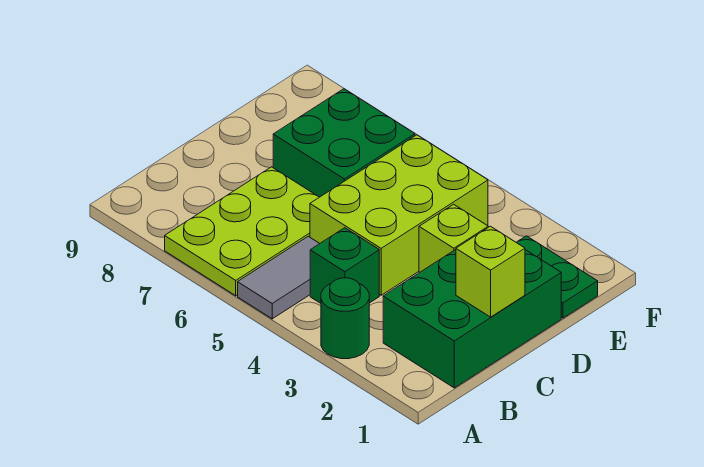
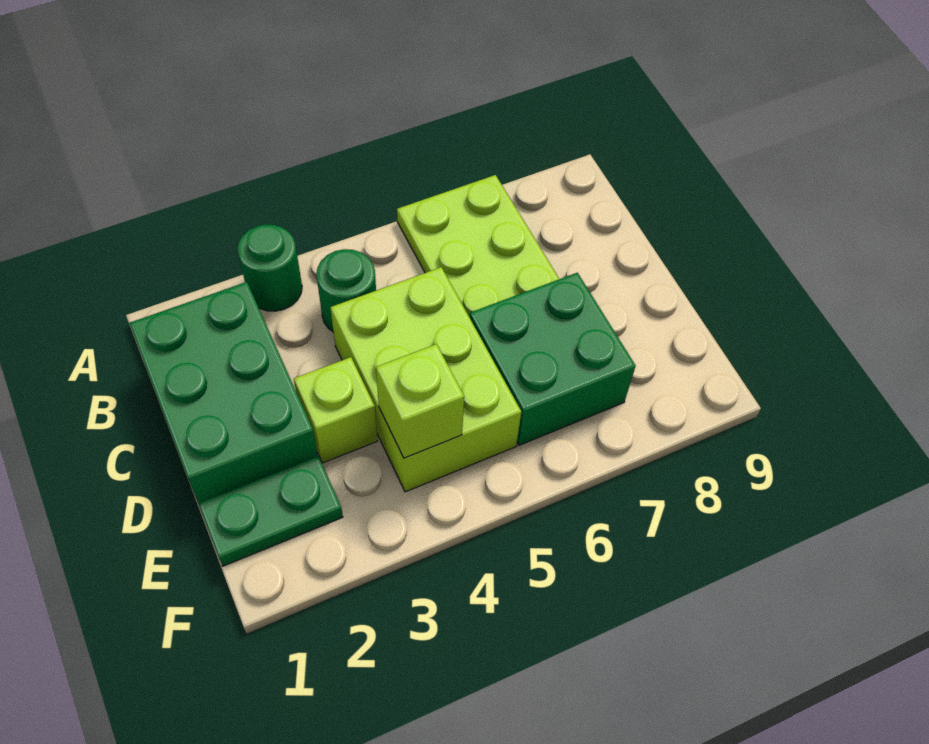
grey tile A5:B5 level 1 -> none
green brick B4 level 1 -> green round brick B4 level 1
lime brick C1 level 2 -> lime brick E4 level 2

